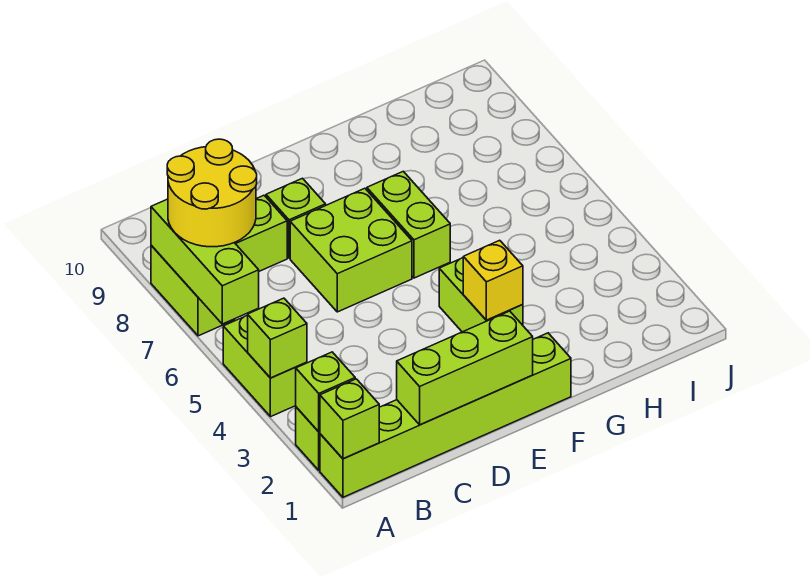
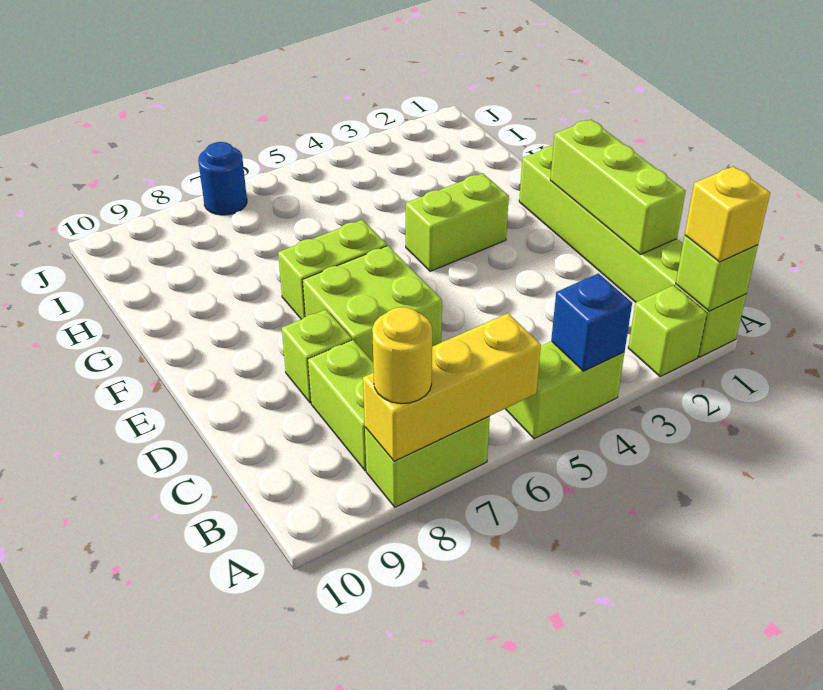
lime brick A2 level 2 -> none
lime brick A4 level 2 -> blue brick A4 level 2
lime brick A6:A8 level 2 -> yellow brick A6:A8 level 2
yellow round brick A7:B8 level 3 -> yellow round brick A8 level 3
yellow brick F3 level 2 -> yellow brick A1 level 3
none -> blue round brick J7 level 1

